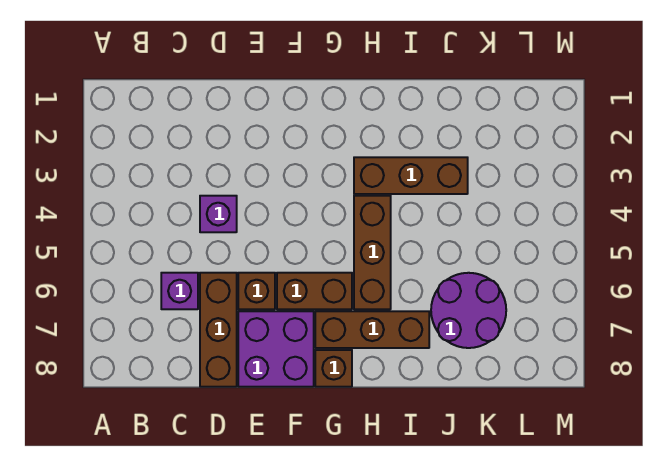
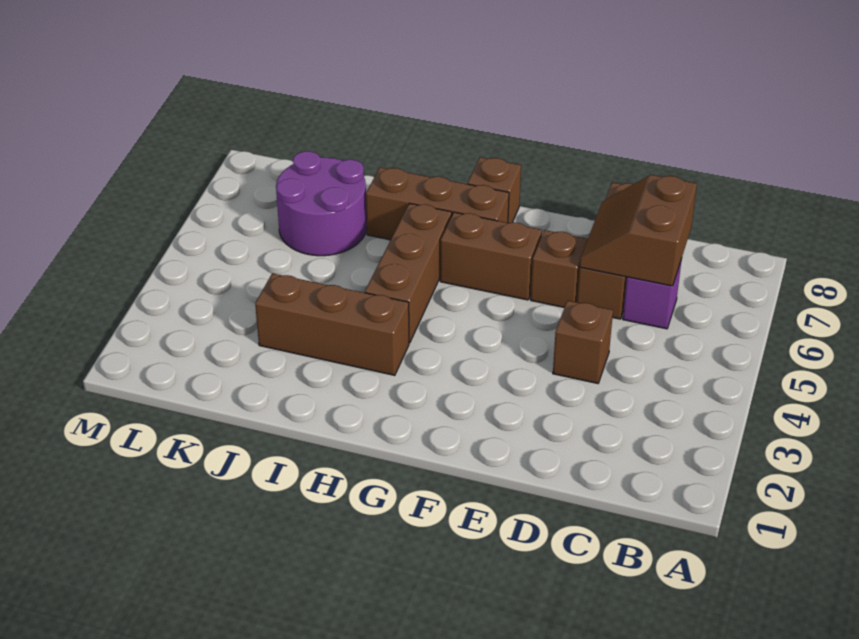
none -> brown slope C6:D7 level 2 top C
purple brick D4 level 1 -> brown brick D4 level 1
purple brick E7:F8 level 1 -> none

